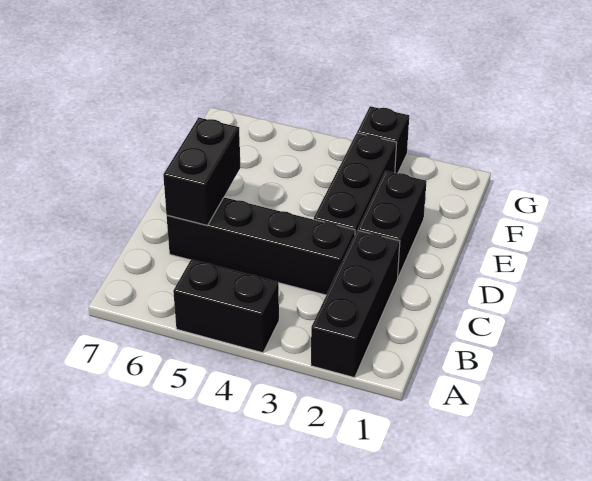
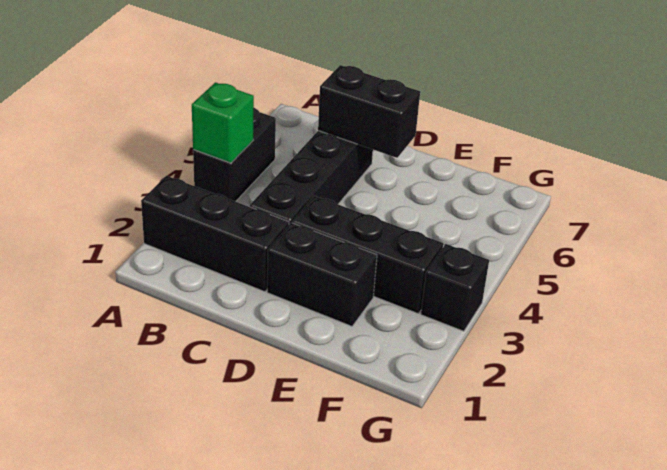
none -> green brick A4 level 2

